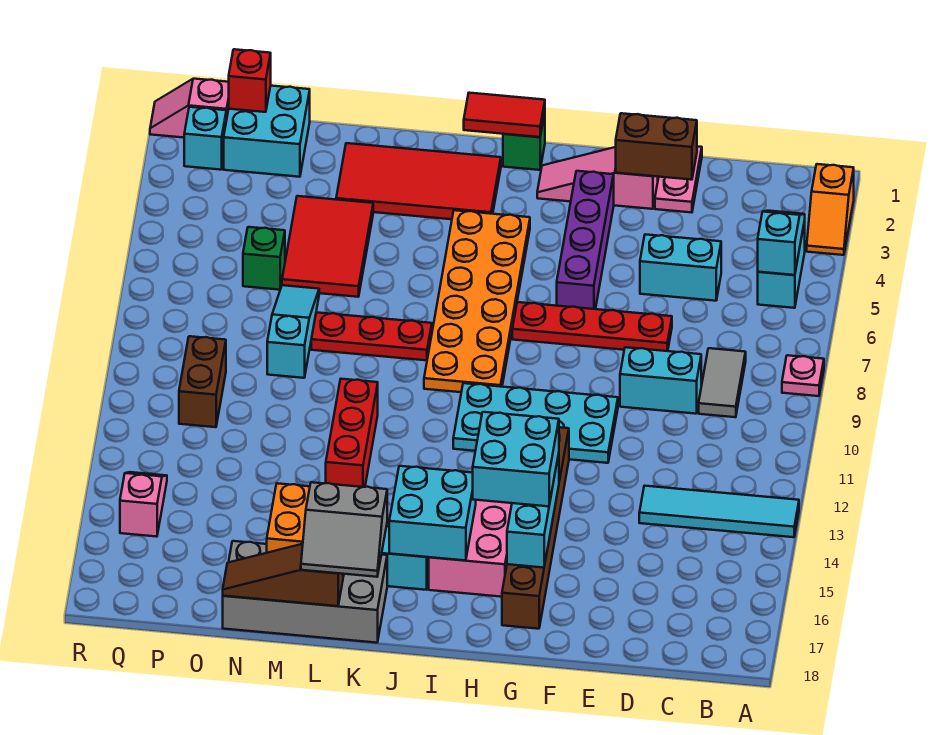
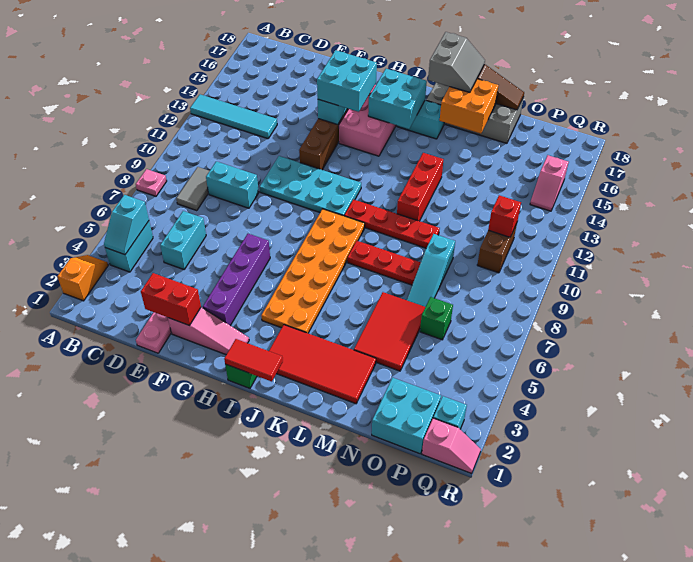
cyan brick D5:E5 level 1 -> cyan brick D5:D6 level 1
brown brick E2:F2 level 2 -> red brick E2:F2 level 2
red plate E7:H7 level 1 -> red plate J10:M10 level 1
grey slope K17:L18 level 3 top 17 -> grey slope K17:L18 level 3 top K
red brick P1 level 2 -> red brick P11 level 2

